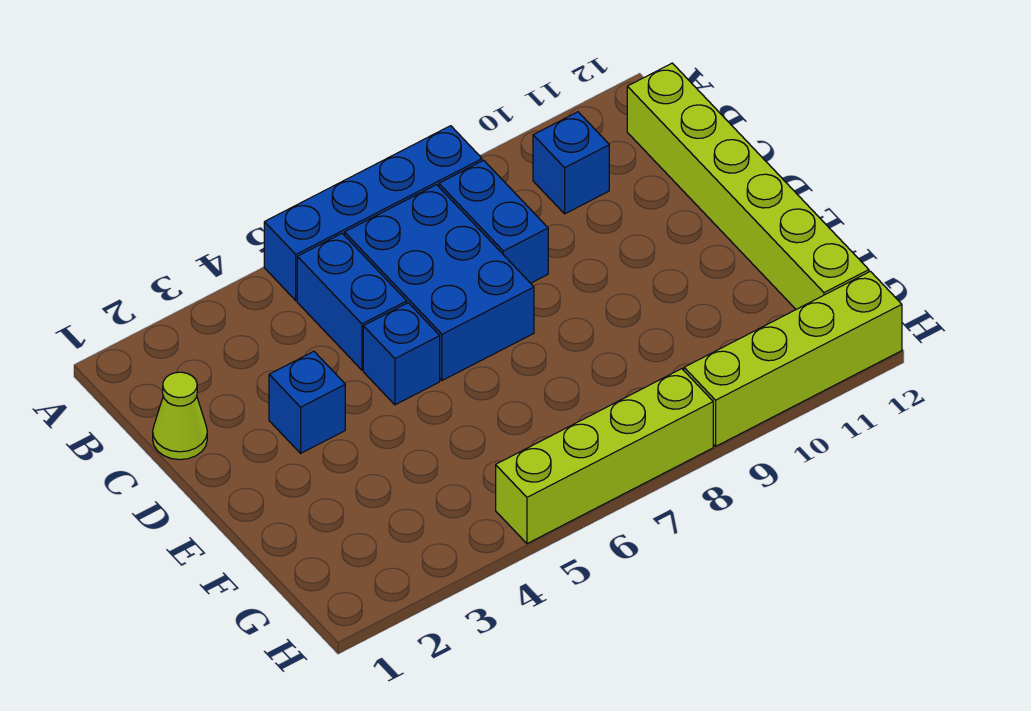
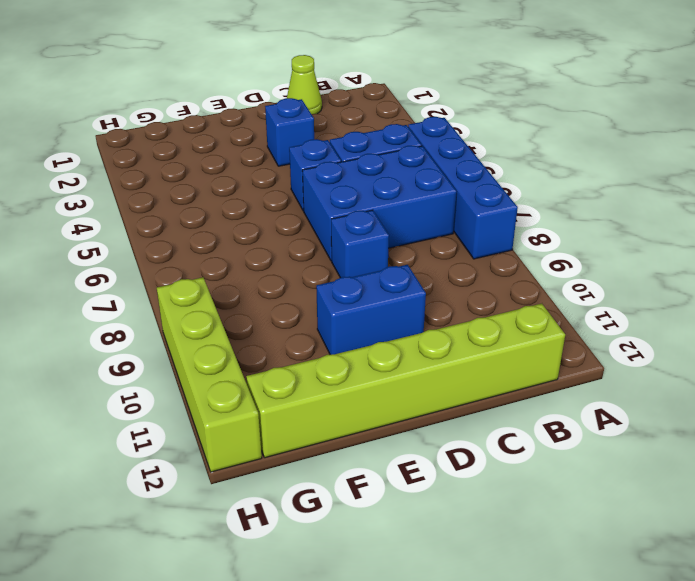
blue brick B8:C8 level 1 -> blue brick D10:E10 level 1
blue brick B10 level 1 -> blue brick D8 level 1
lime brick H5:H8 level 1 -> none

